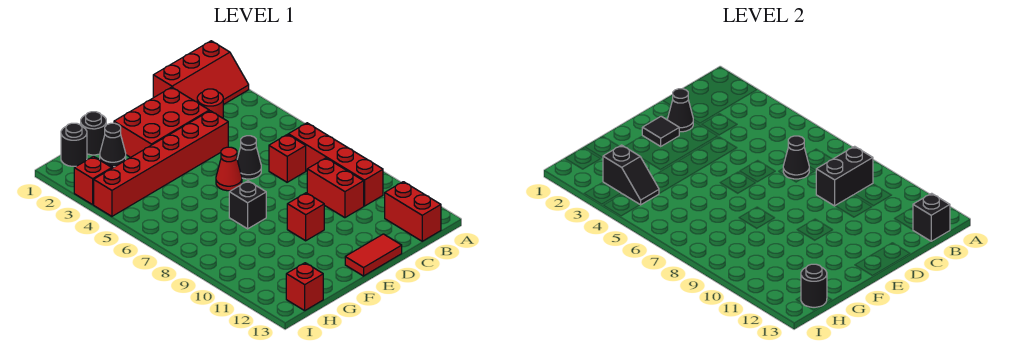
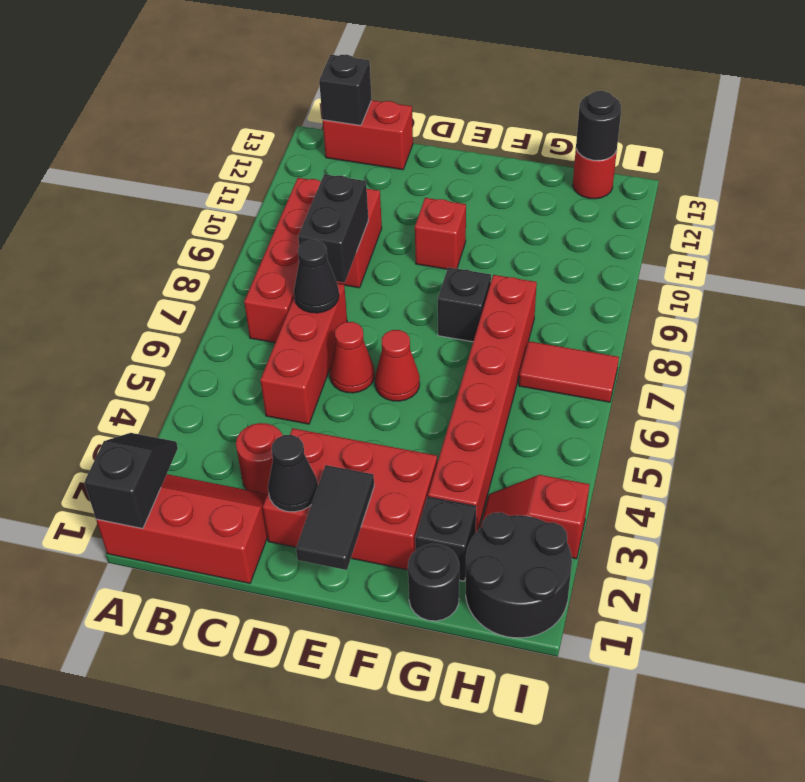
black brick B9:C9 level 2 -> black brick C8:C9 level 2
red brick B12:B13 level 1 -> red brick B13:C13 level 1
red brick C7 level 1 -> red brick C5:C7 level 1
red brick D4:I4 level 1 -> red brick G3:G8 level 1
black cone D6 level 1 -> red cone D6 level 1
red tile D13:E13 level 1 -> red tile H7:I7 level 1
black tile E2 level 2 -> black tile E1:E2 level 2
black cone G2 level 1 -> black brick G2 level 1
black round brick H1 level 1 -> black round brick H1:I2 level 1
black slope H3:H4 level 2 top 3 -> black slope A1:A2 level 2 top 1
red brick H13 level 1 -> red round brick H13 level 1

